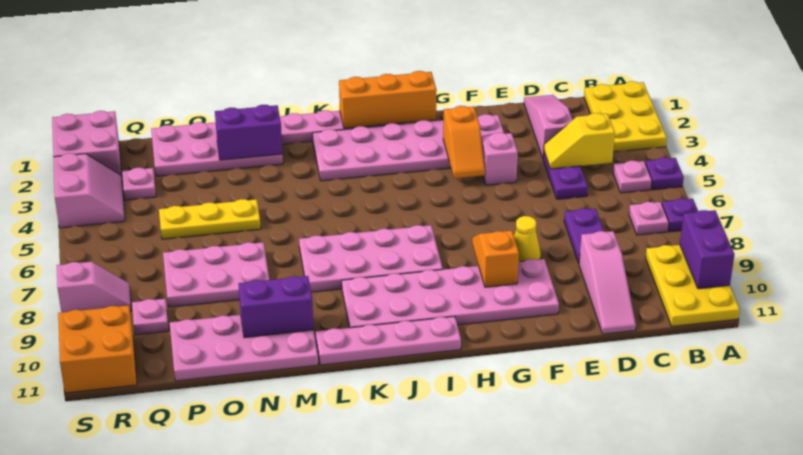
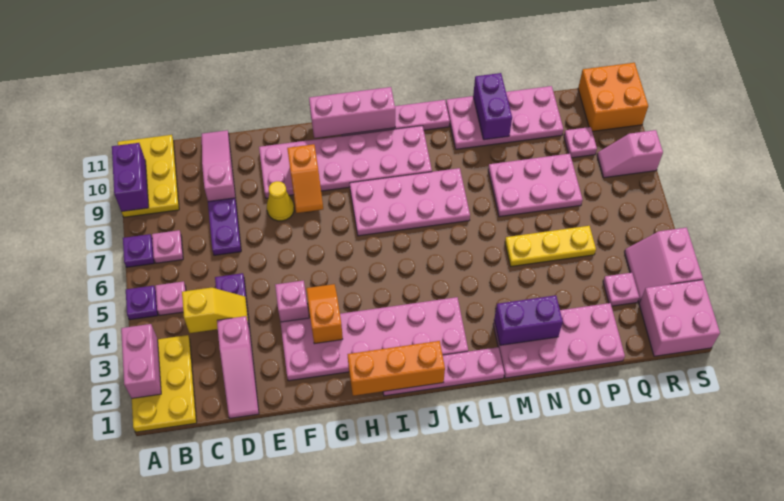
none -> pink brick A2:A3 level 2
none -> pink brick H11:J11 level 2
purple brick M10:N10 level 2 -> purple brick N10:N11 level 2

